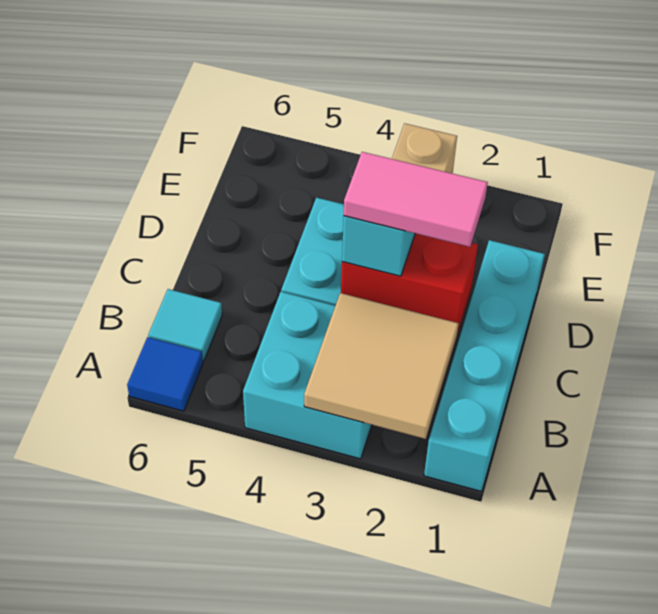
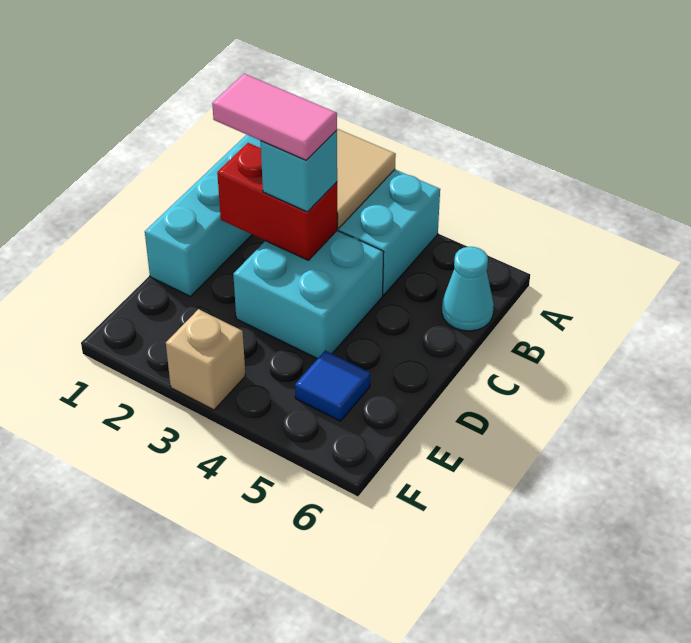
blue tile A6 level 1 -> blue tile E5 level 1
cyan tile B6 level 1 -> cyan cone B6 level 1

